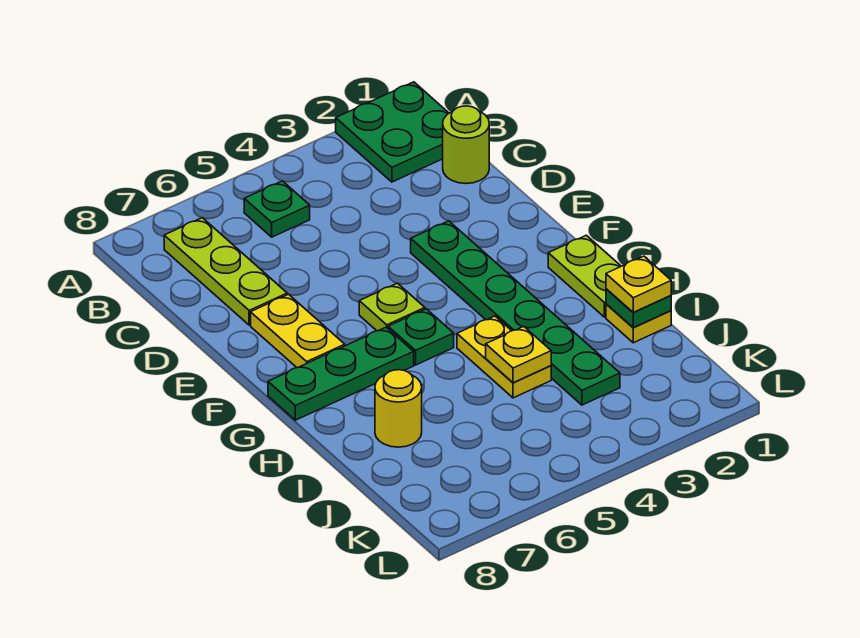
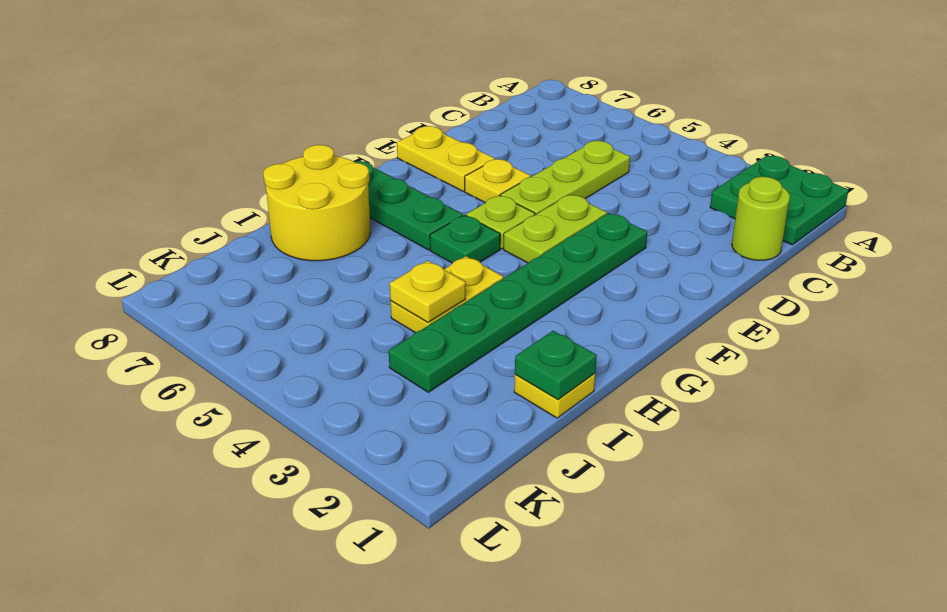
green plate B5 level 1 -> none
lime plate B7:D7 level 1 -> lime plate C5:E5 level 1
yellow plate E7:F7 level 1 -> yellow plate E7:E8 level 1
lime plate G1:H1 level 1 -> lime plate E4:F4 level 1
yellow plate I1 level 3 -> yellow plate E6 level 1
yellow round brick I7 level 1 -> yellow round brick H7:I8 level 1

